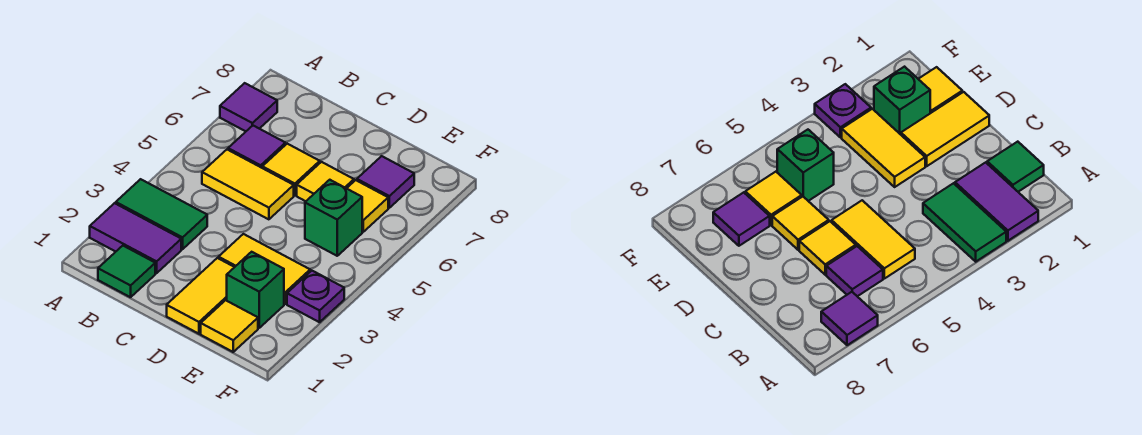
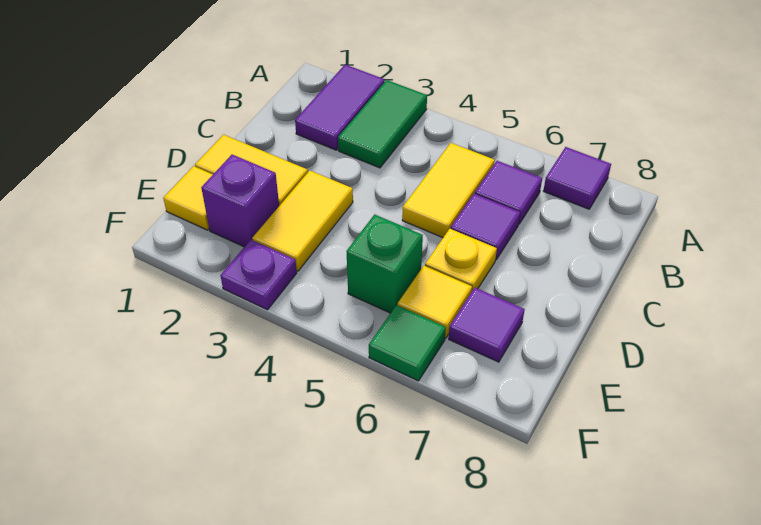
green tile B1 level 1 -> green tile F6 level 1
yellow tile C6 level 1 -> purple tile C6 level 1
yellow tile D6 level 1 -> yellow plate D6 level 1
green brick E2 level 1 -> purple brick E2 level 1

